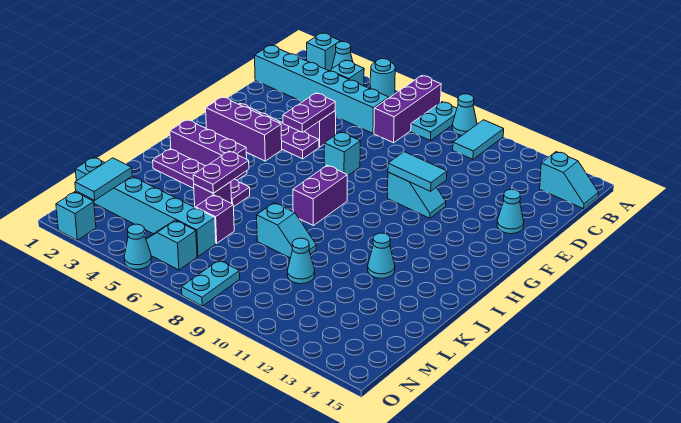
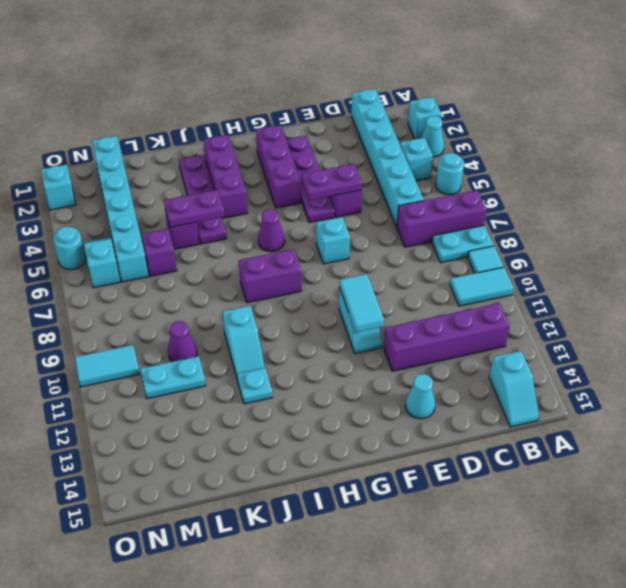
cyan cone A9 level 1 -> cyan tile A9 level 1
none -> purple brick B12:E12 level 1
none -> purple cone H6 level 1
cyan cone J12 level 1 -> cyan plate J12 level 1
cyan slope K8:K9 level 1 top 8 -> cyan slope J10:J11 level 1 top 10
cyan cone L10 level 1 -> purple cone L10 level 1
cyan tile M2:N2 level 2 -> cyan tile N10:O10 level 1
cyan plate N8:O8 level 1 -> cyan plate L11:M11 level 1
cyan cone O5 level 1 -> cyan round brick O5 level 1

